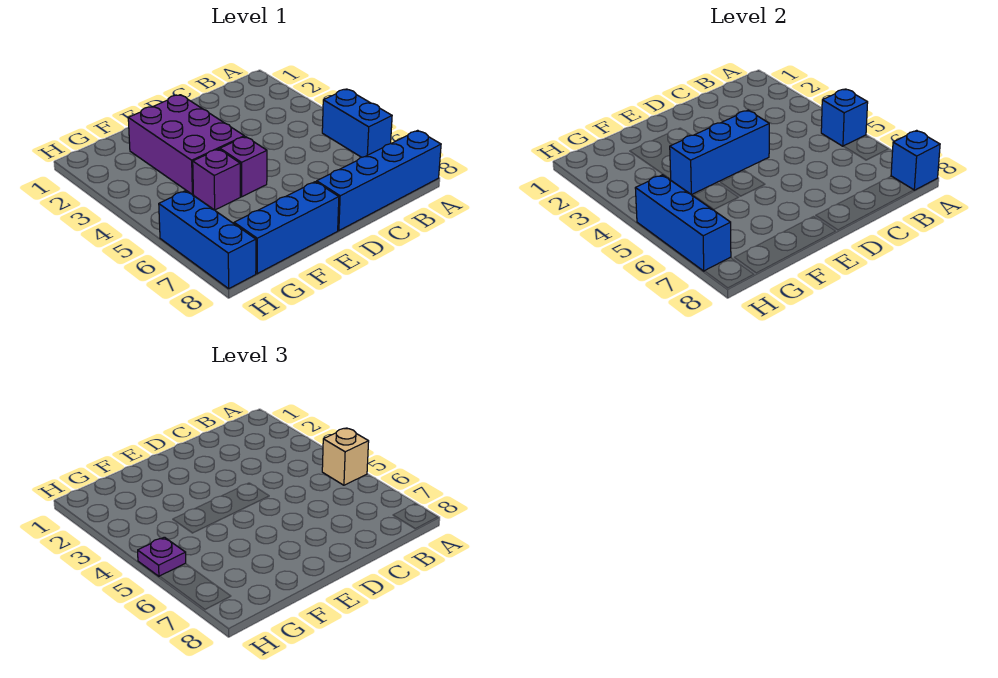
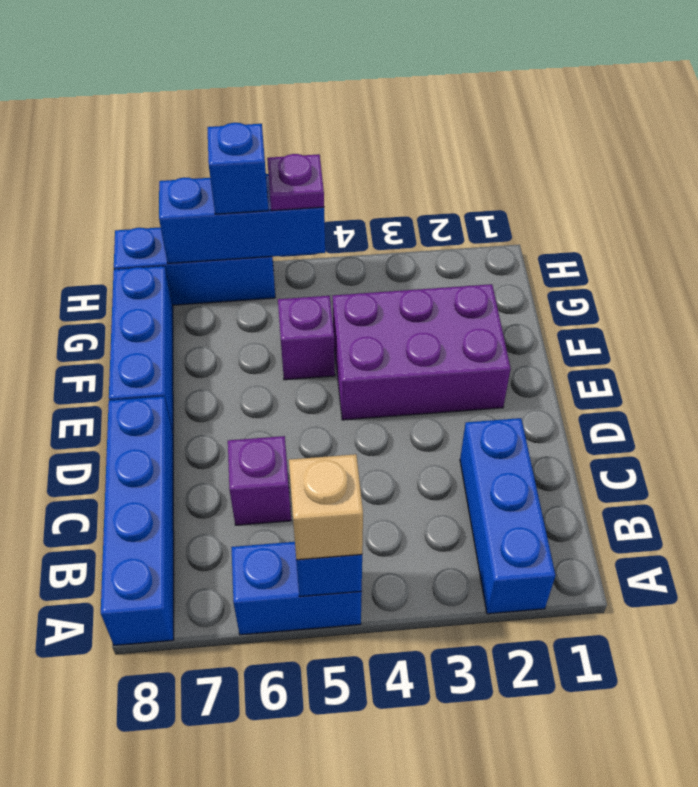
blue brick A8 level 2 -> blue brick H6 level 3
blue brick D4:F4 level 2 -> blue brick A2:C2 level 1
purple brick E5 level 1 -> purple brick C6 level 1

